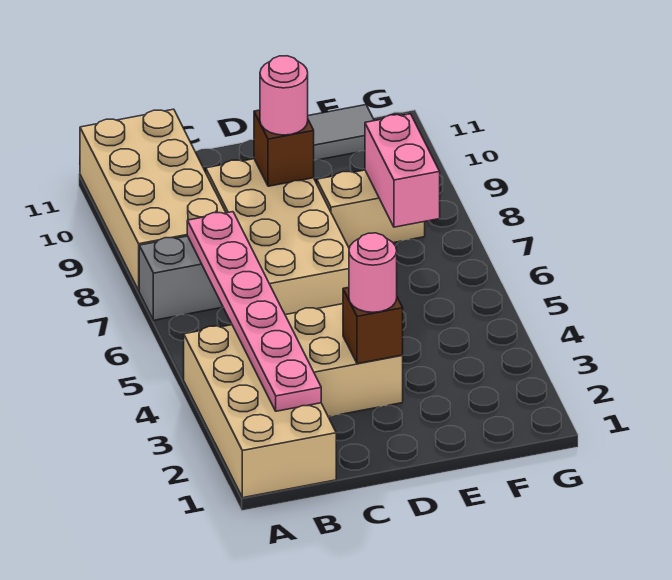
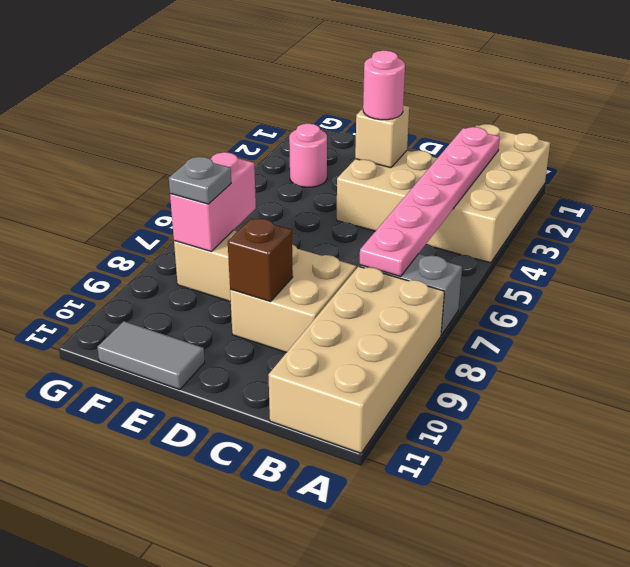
tan brick C6:D9 level 1 -> tan brick C8:D9 level 1
brown brick D3 level 2 -> tan brick D3 level 2
pink round brick D9 level 3 -> pink round brick F3 level 1
none -> grey plate F8 level 3

